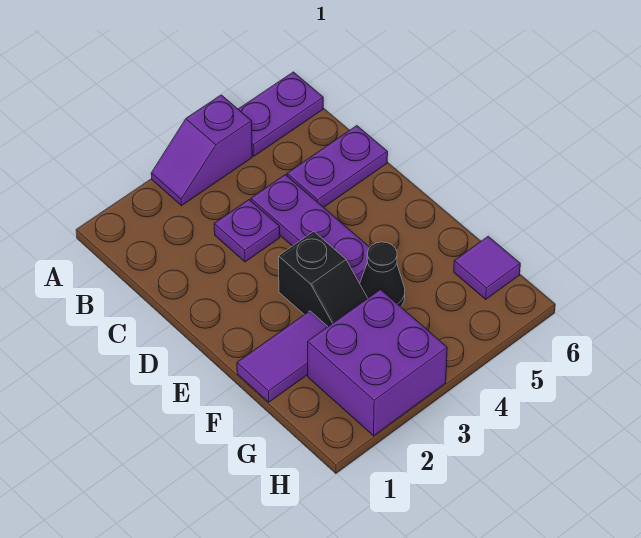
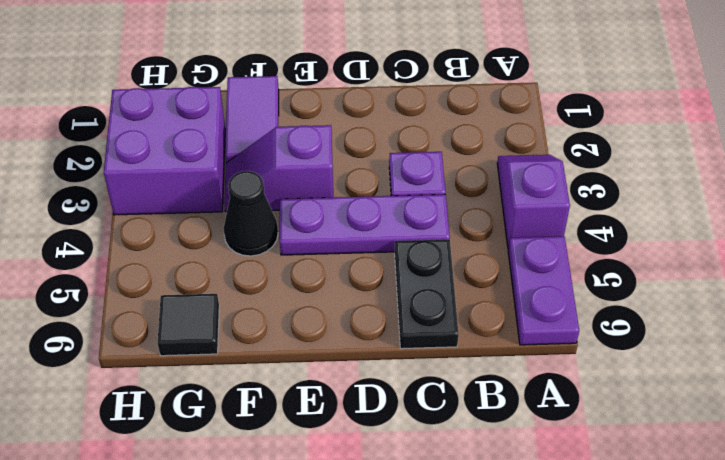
purple plate C5:C6 level 1 -> black plate C5:C6 level 1
black slope E3:F3 level 1 top E -> purple slope E3:F3 level 1 top E
purple tile G6 level 1 -> black tile G6 level 1

